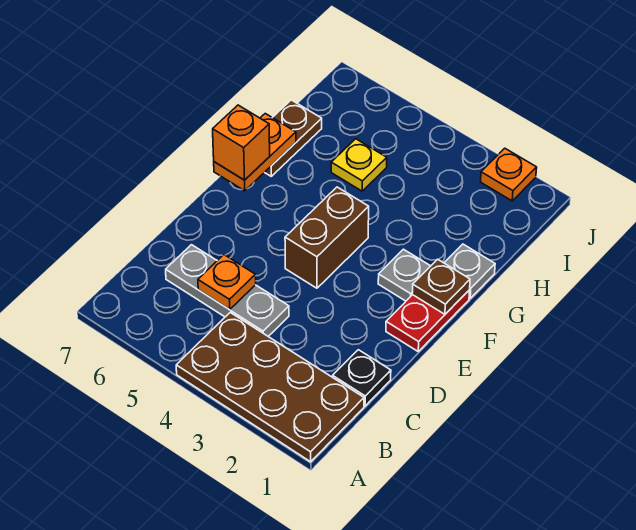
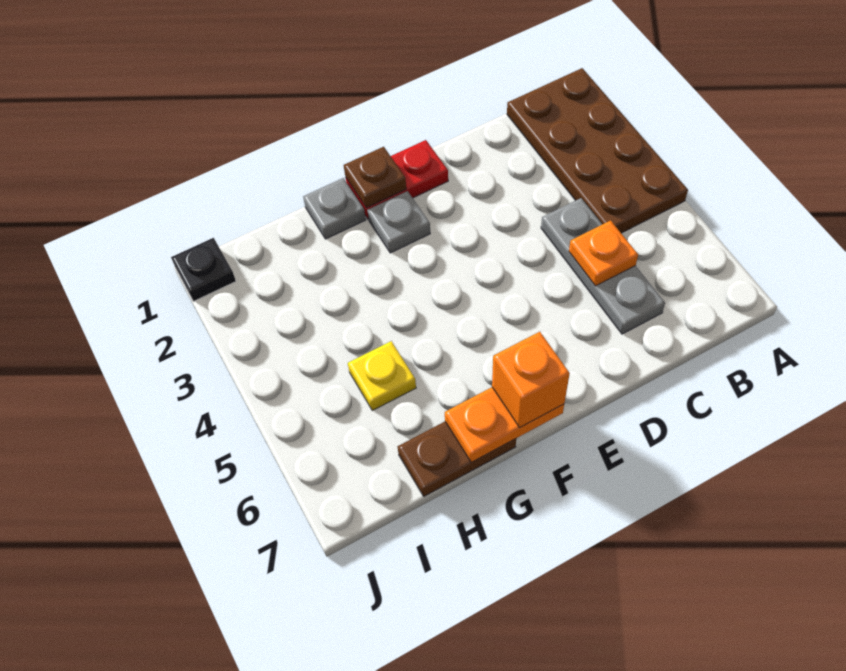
black plate C1 level 1 -> black plate J1 level 1
brown brick E4:F4 level 1 -> none
orange plate J2 level 1 -> none

